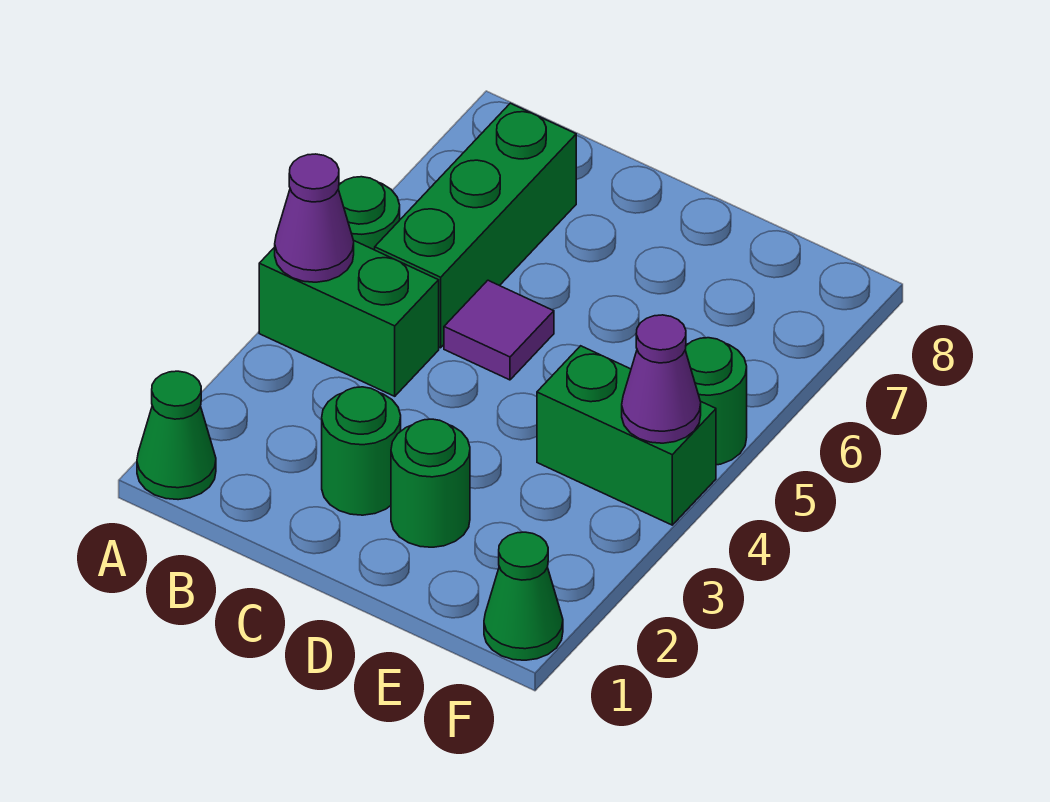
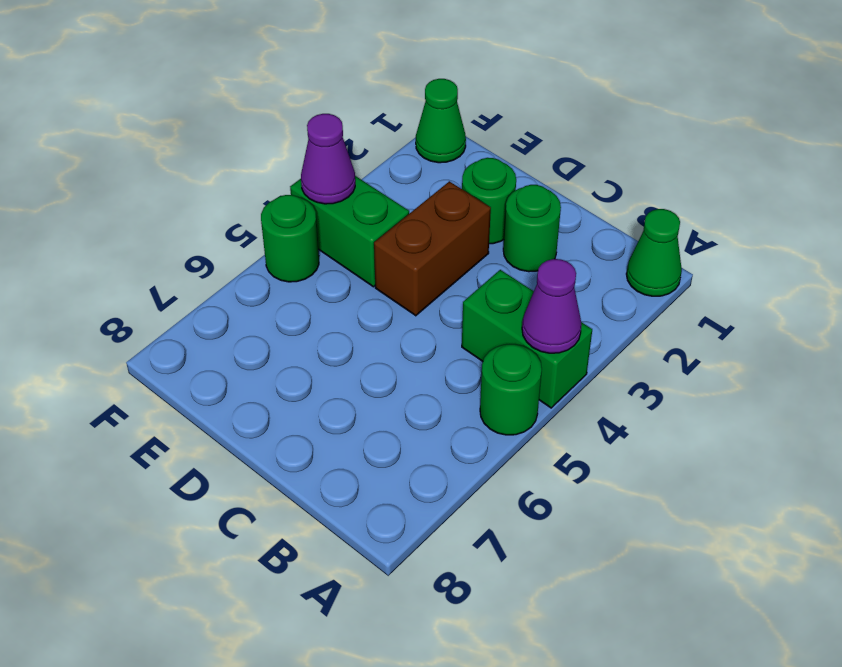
green brick B5:B7 level 1 -> none
purple tile C5 level 1 -> none
none -> brown brick D3:D4 level 1

